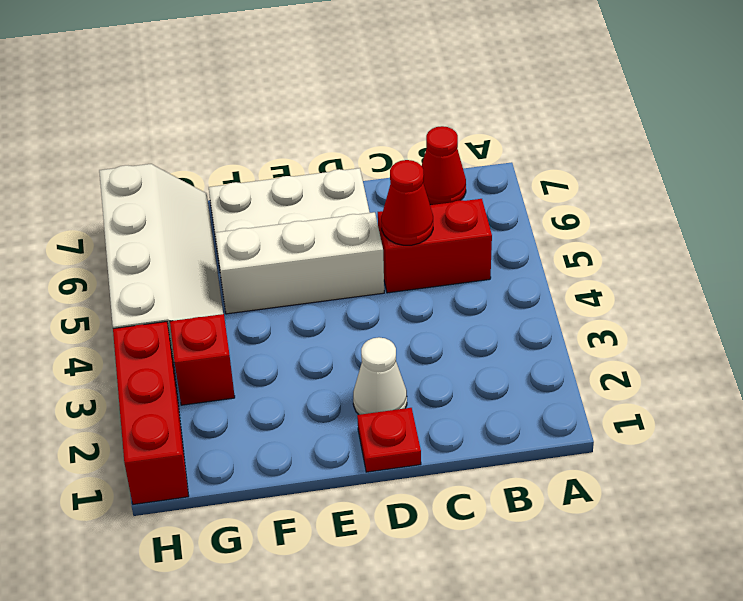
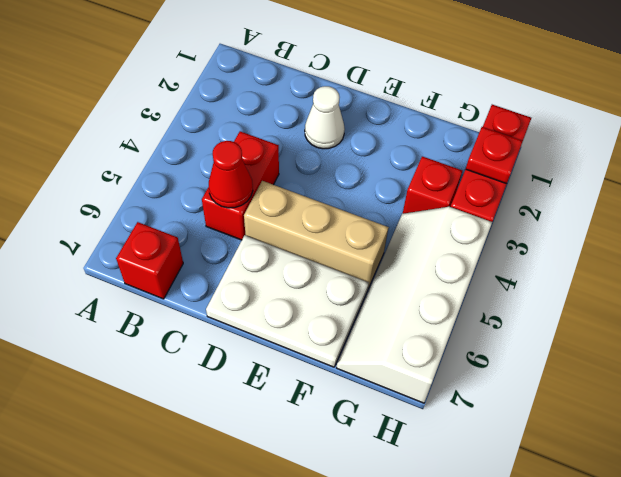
red brick B5:C5 level 1 -> red brick C4:C5 level 1
red cone B7 level 1 -> red brick B7 level 1
red plate D1 level 1 -> red plate H2 level 2
white brick D5:F5 level 1 -> tan brick D5:F5 level 1

